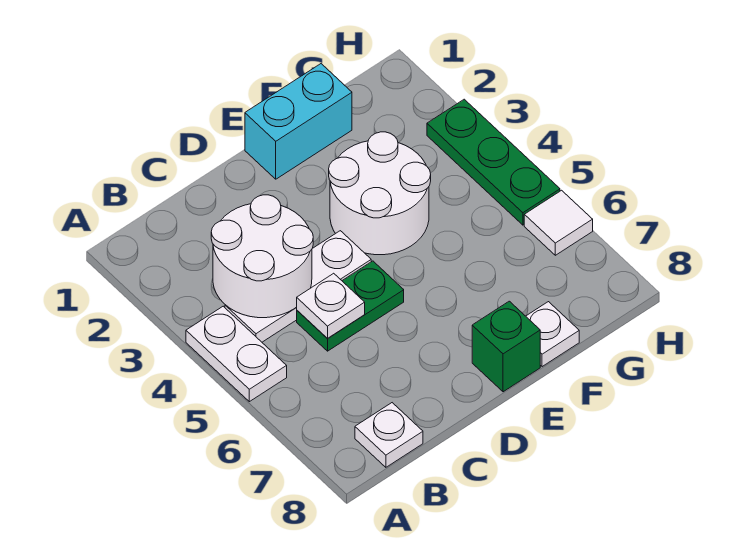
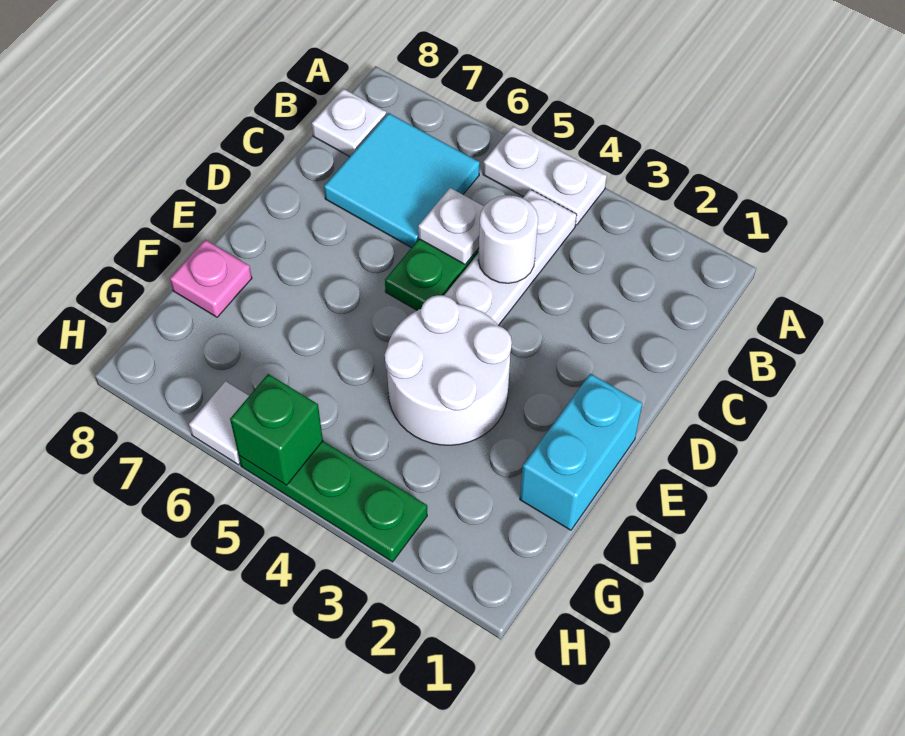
white round brick B3:C4 level 2 -> white round brick C4 level 2
none -> cyan tile B6:C7 level 1
green brick E8 level 1 -> green brick H5 level 2
white plate F8 level 1 -> pink plate F8 level 1

